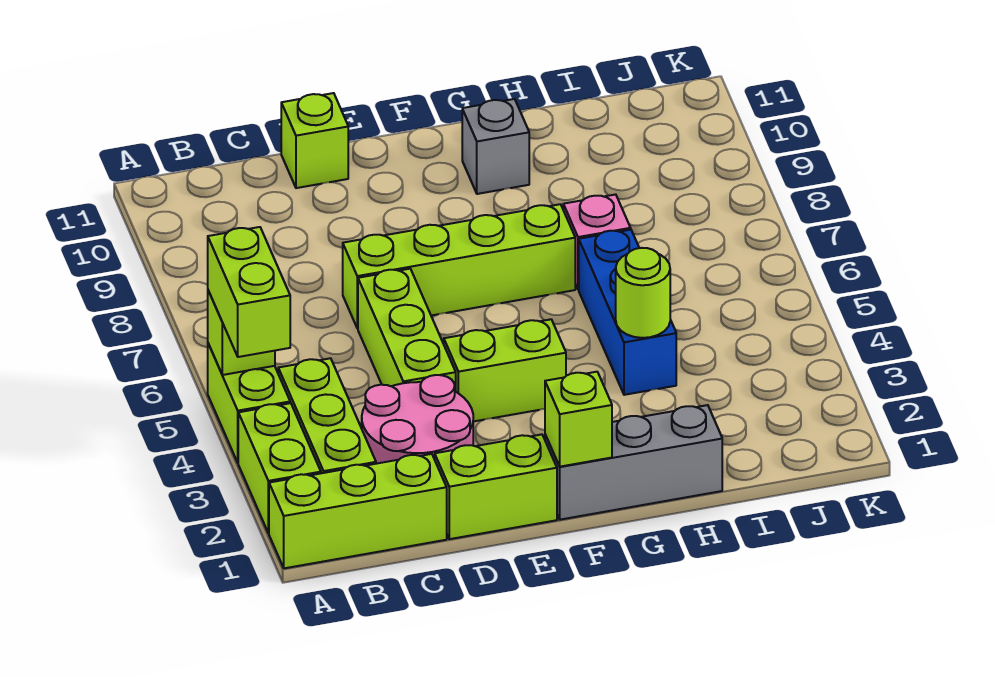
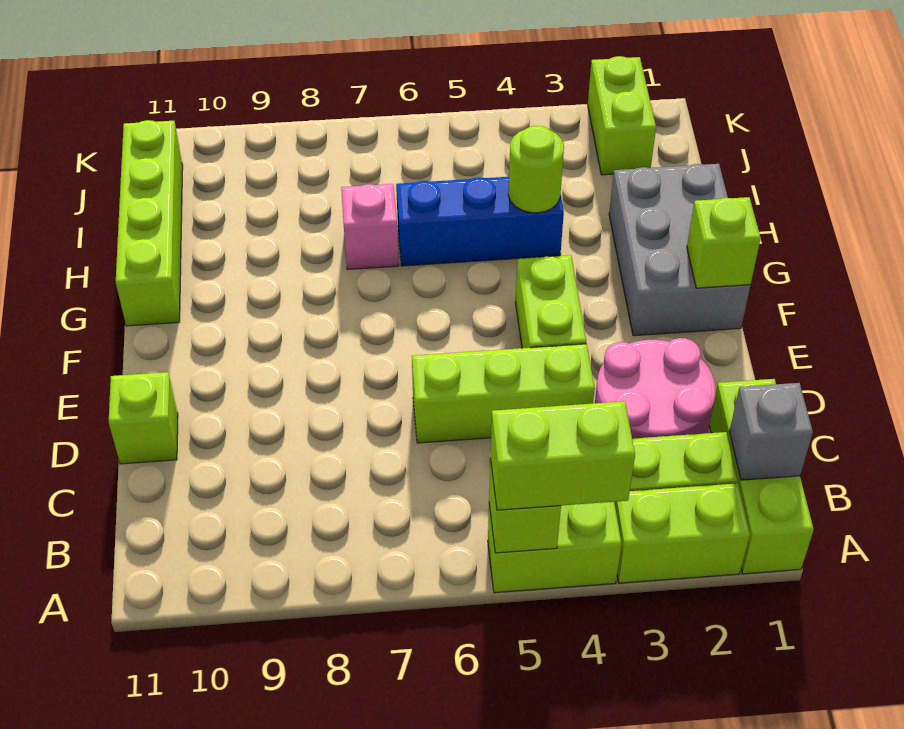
lime brick D1:E1 level 1 -> lime brick J2:K2 level 1
lime brick D7:G7 level 1 -> lime brick G11:J11 level 1
grey brick F1:H1 level 1 -> grey brick F1:H2 level 1
grey brick G10 level 1 -> grey brick B1 level 2

